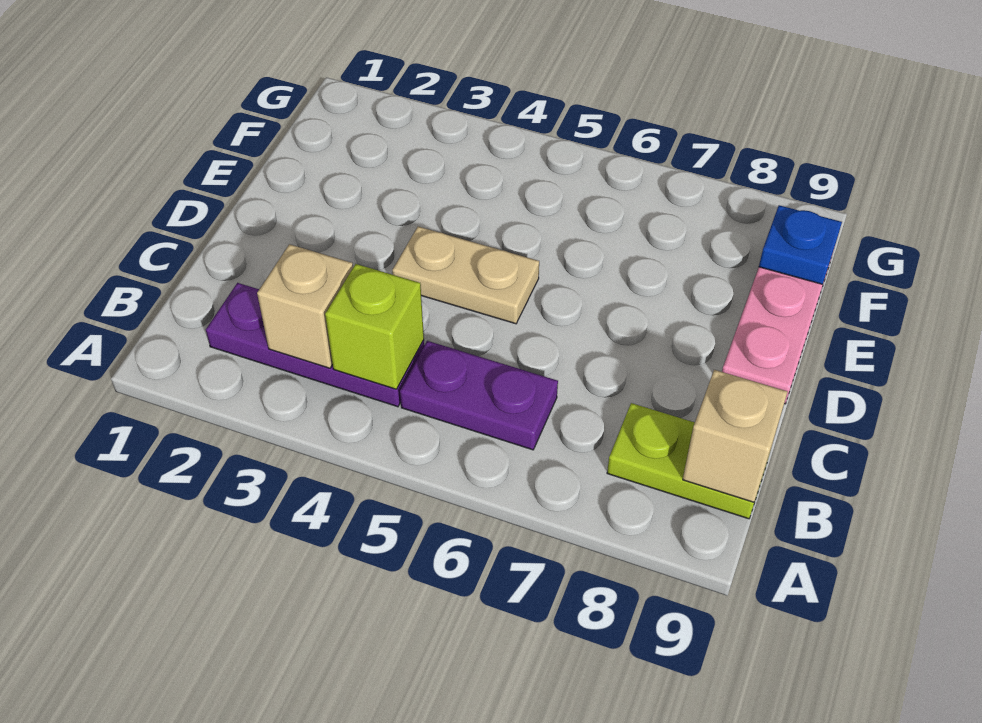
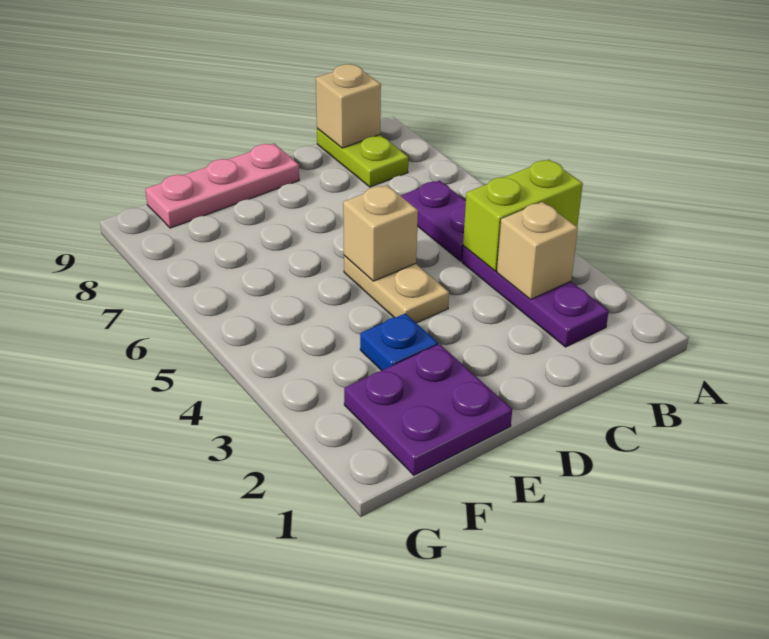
lime brick B4 level 2 -> lime brick A4:B4 level 2
none -> tan brick D5 level 2
none -> purple plate E1:F2 level 1
blue plate F9 level 2 -> blue plate E3 level 1

